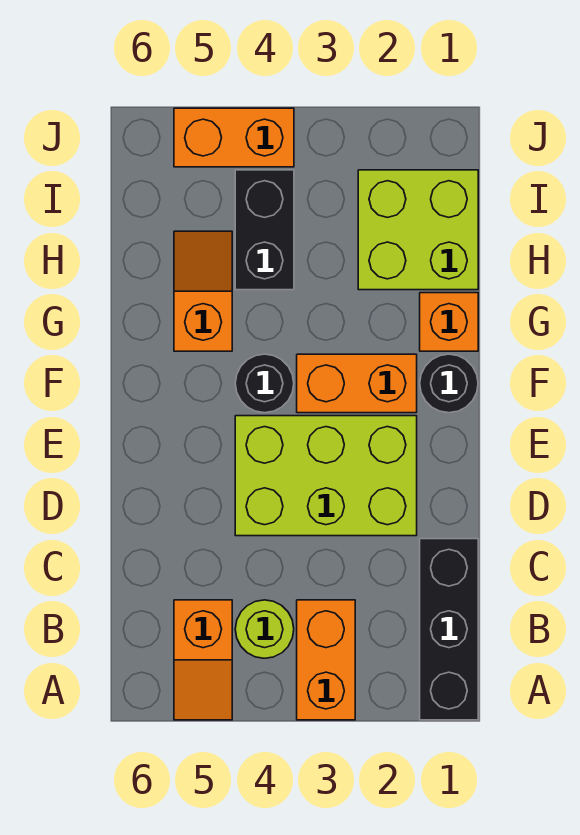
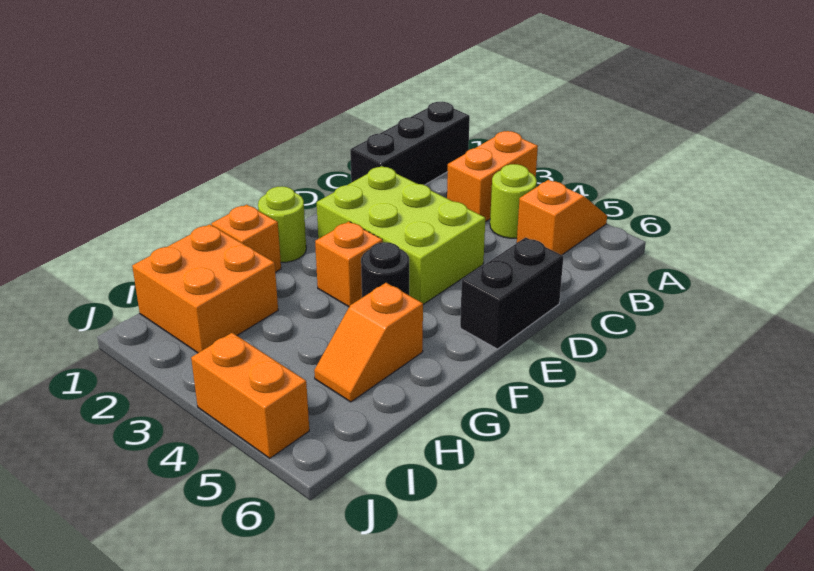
black round brick F1 level 1 -> lime round brick F1 level 1
orange brick F2:F3 level 1 -> orange brick F3 level 1
lime brick H1:I2 level 1 -> orange brick H1:I2 level 1
black brick H4:I4 level 1 -> black brick D6:E6 level 1

